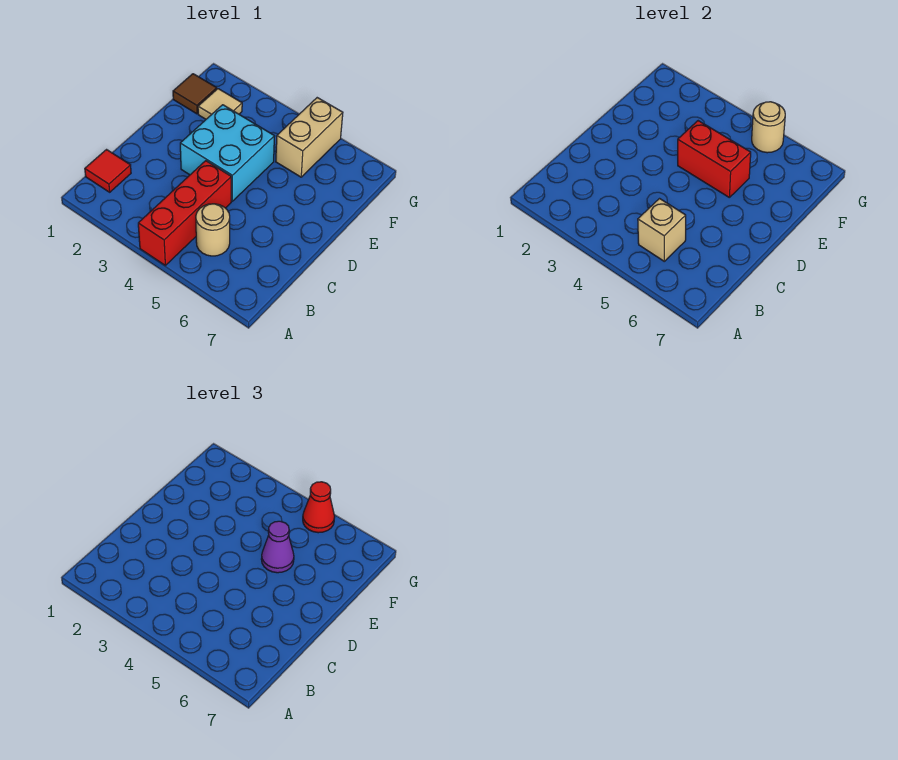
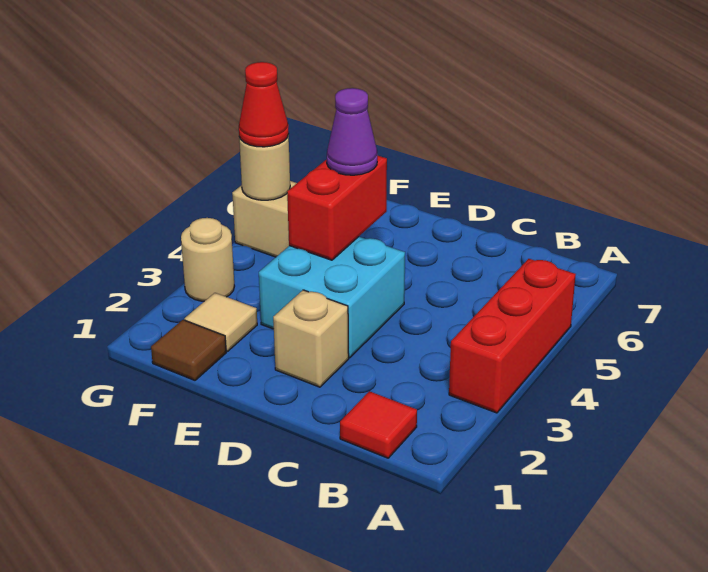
red brick A4:C4 level 1 -> red brick A3:A5 level 1
tan round brick B5 level 1 -> tan round brick G3 level 1
tan brick B5 level 2 -> tan brick D2 level 1

